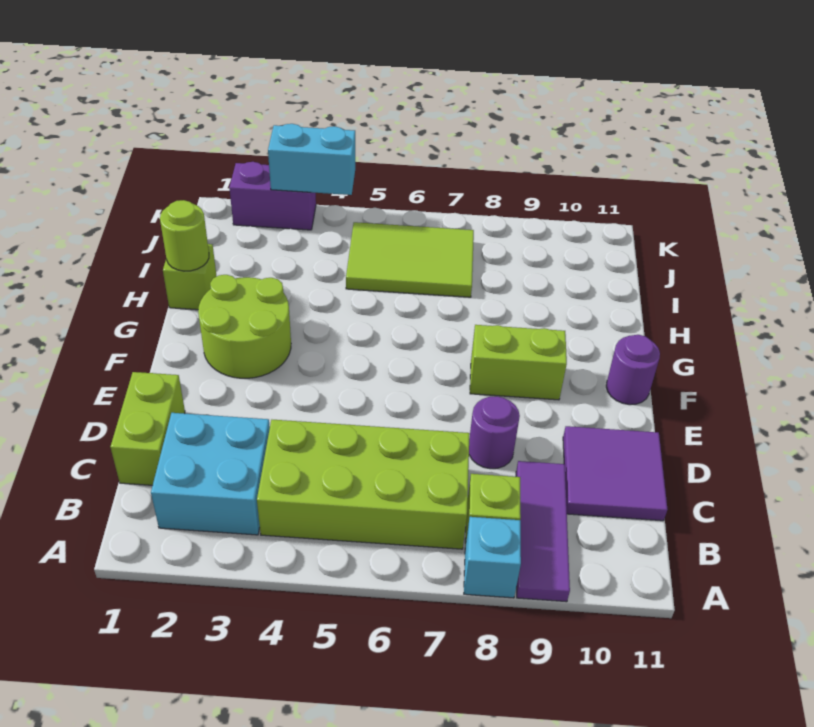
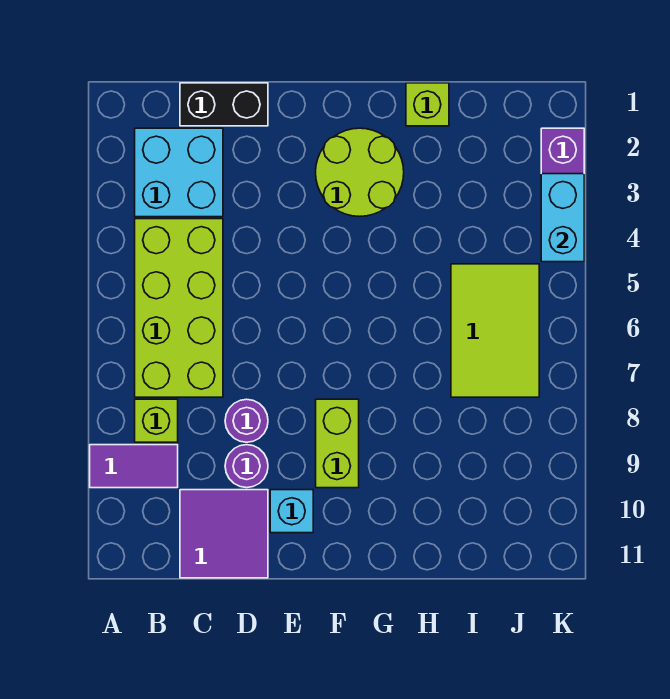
cyan brick A8 level 1 -> cyan brick E10 level 1
purple tile A9:C9 level 1 -> purple tile A9:B9 level 1
lime brick C1:D1 level 1 -> black brick C1:D1 level 1
purple round brick F11 level 1 -> purple round brick D9 level 1
lime round brick H1 level 2 -> none

